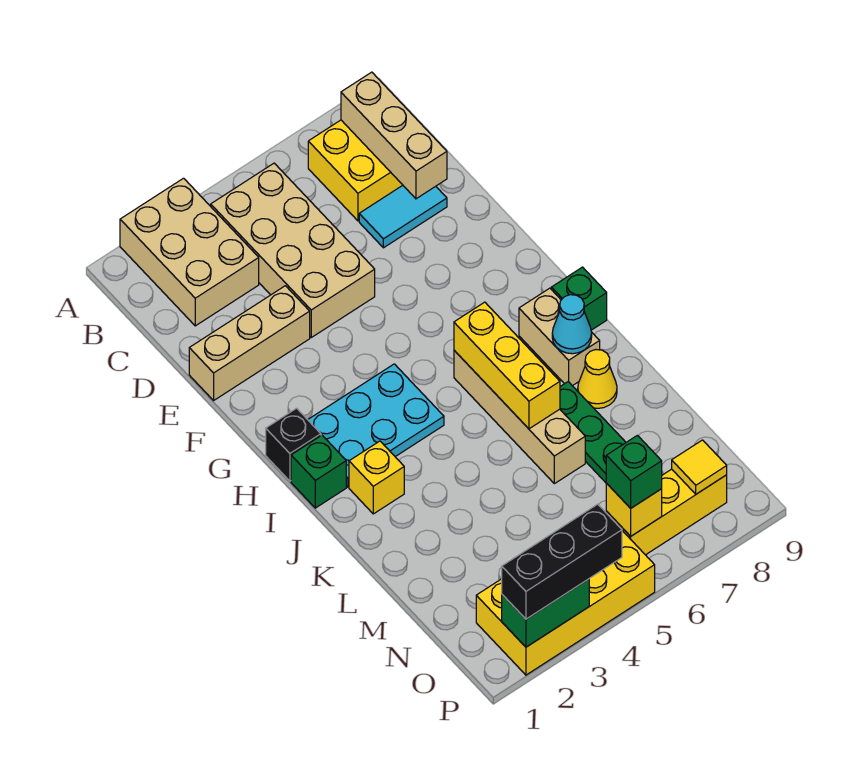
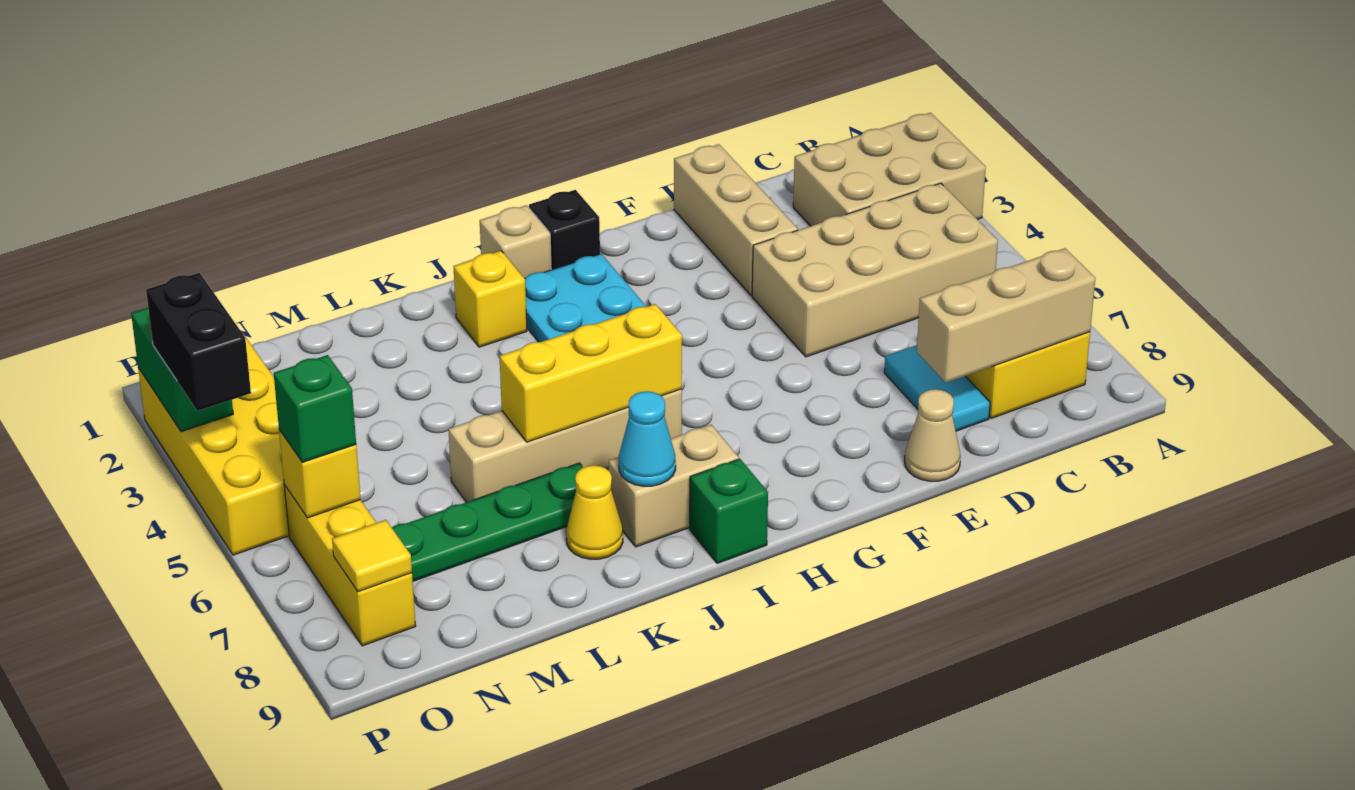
none -> tan cone E9 level 1
green brick I1 level 1 -> tan brick I1 level 1
black brick P2:P4 level 3 -> black brick P3:P4 level 3

